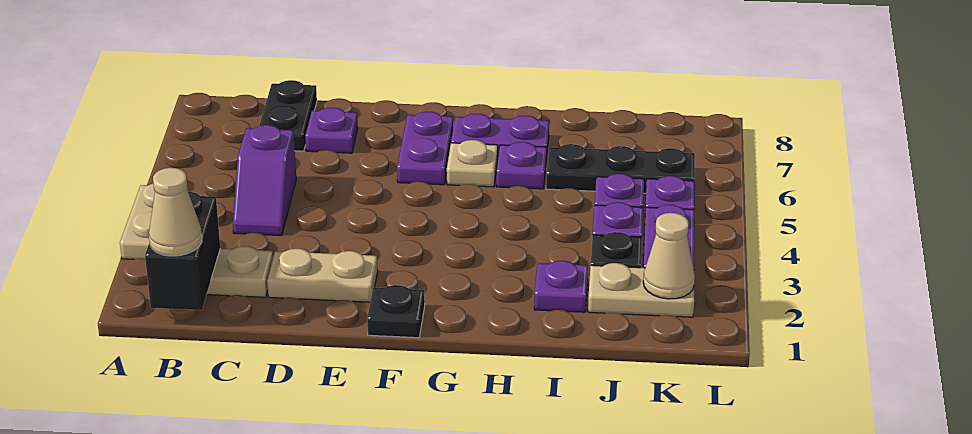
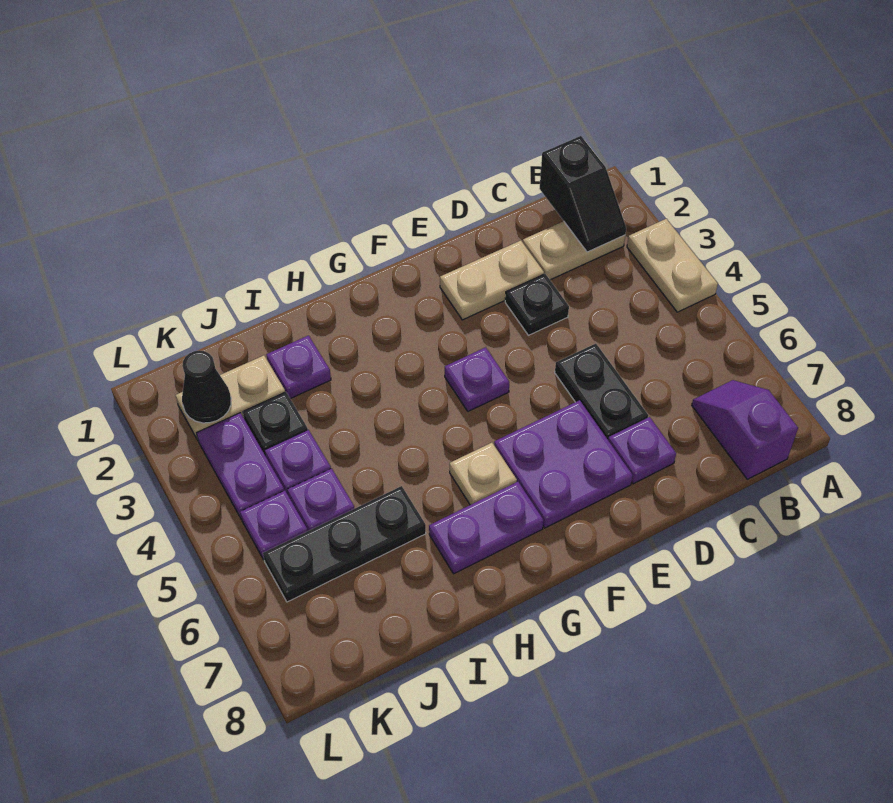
black brick B1:B2 level 2 -> black slope B1:B2 level 2 top 1
tan cone B1 level 3 -> none
purple slope C4:C5 level 1 top 5 -> purple slope B7:B8 level 1 top 8
black plate C7:C8 level 1 -> black plate D5:D6 level 1
black plate F1 level 1 -> black plate D3 level 1
purple plate F6:F7 level 1 -> purple plate E6:F7 level 1
purple plate H6 level 1 -> purple plate F4 level 1
tan cone K2 level 2 -> black cone K2 level 2

